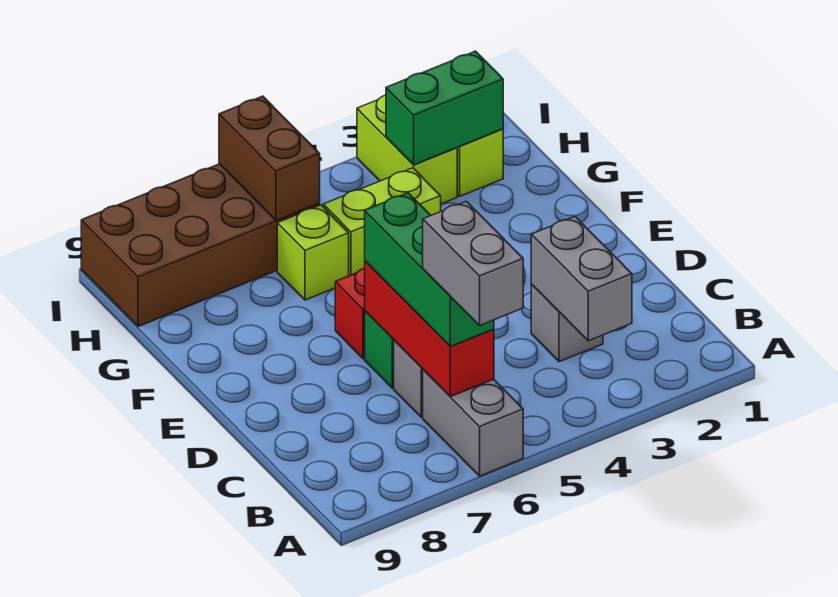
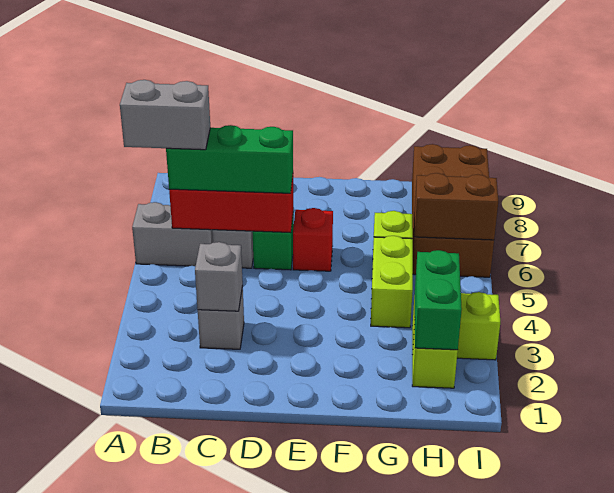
grey brick B3:C3 level 2 -> grey brick C3 level 2

